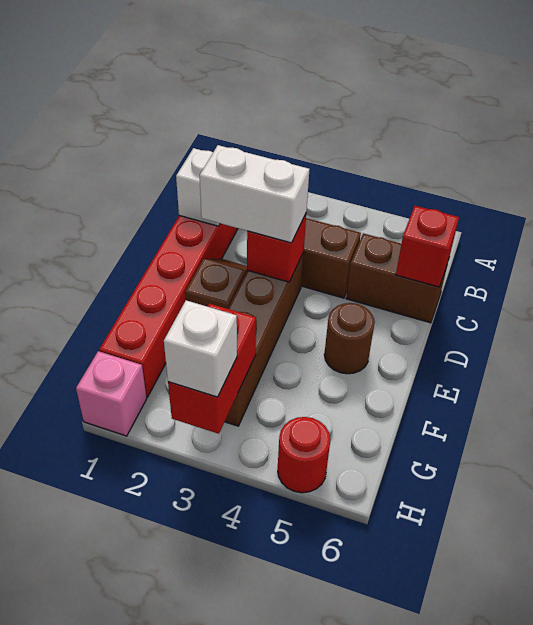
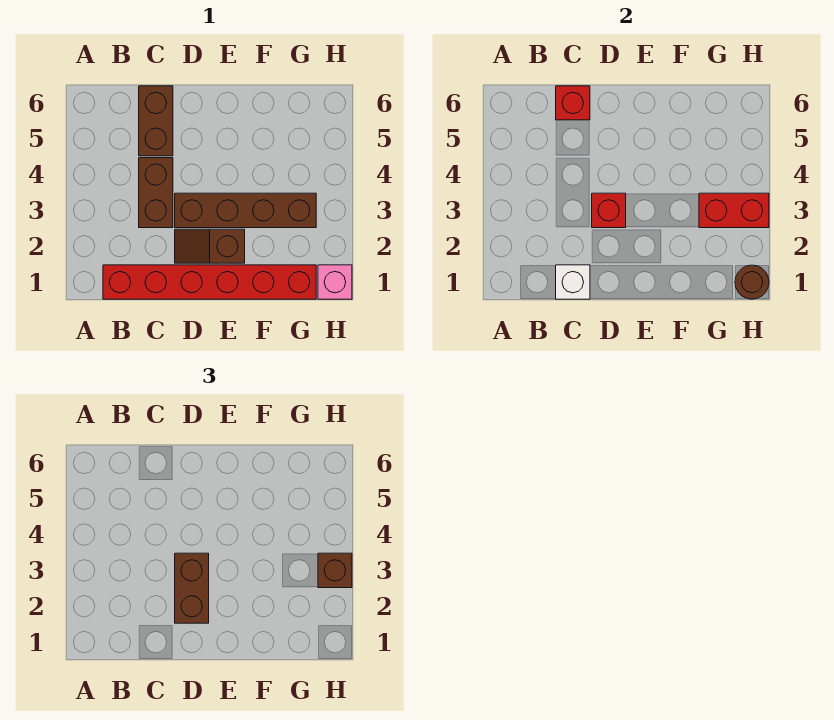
white brick D2:D3 level 3 -> brown brick D2:D3 level 3
brown round brick E5 level 1 -> brown round brick H1 level 2
white brick H3 level 3 -> brown brick H3 level 3
red round brick H5 level 1 -> none

